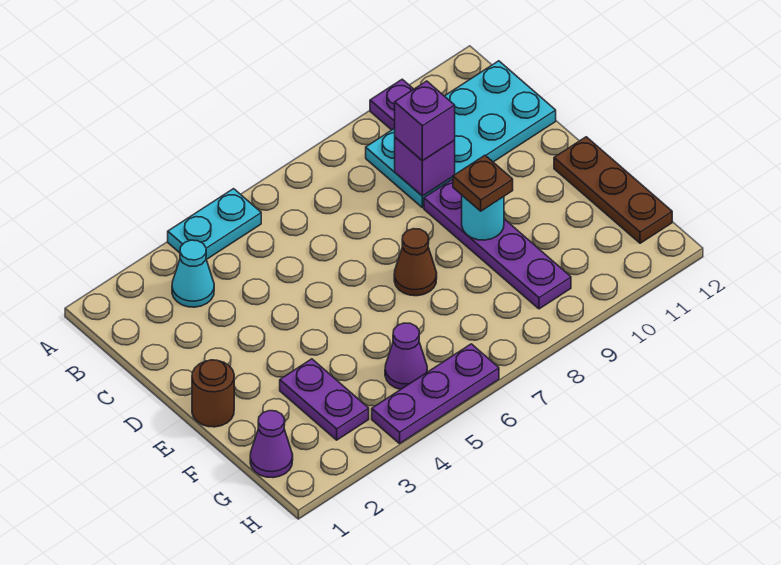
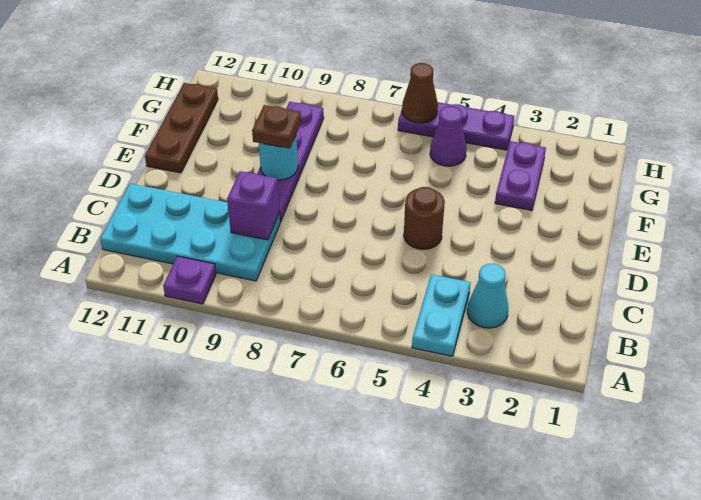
cyan plate A4:A5 level 1 -> cyan plate A4:B4 level 1
purple brick C9 level 3 -> none
brown round brick E1 level 1 -> brown round brick D5 level 1
brown cone E7 level 1 -> brown cone H6 level 2
purple cone G1 level 1 -> none

